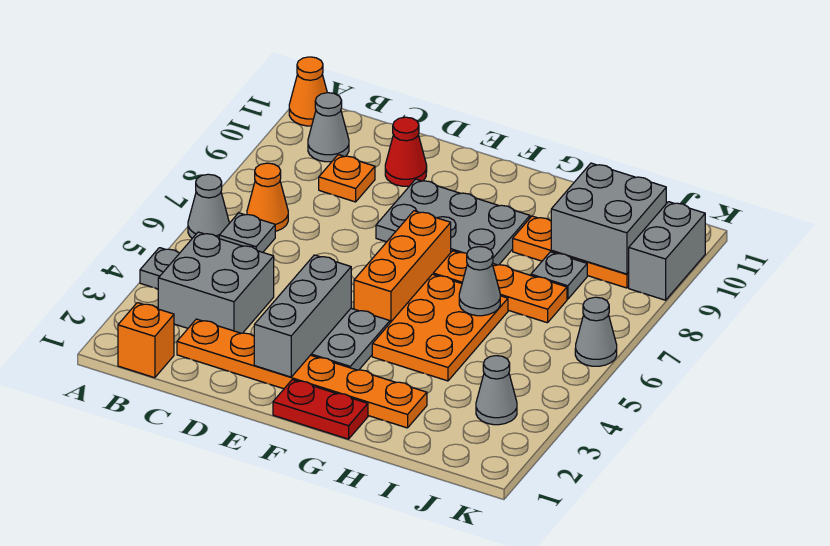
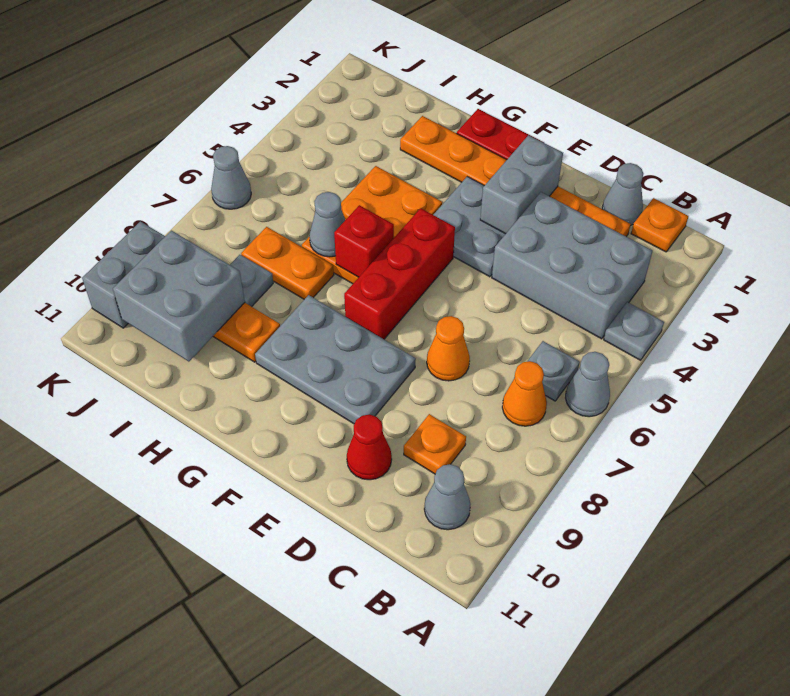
orange cone A11 level 1 -> orange cone D7 level 1
orange brick B1 level 1 -> orange plate B1 level 1
grey brick B3:C4 level 1 -> grey brick B3:D4 level 1
grey brick E2:E4 level 2 -> grey brick E2:E3 level 2
orange brick F5:F7 level 1 -> red brick F5:F7 level 1
none -> red brick G6 level 2
orange plate G7:I7 level 1 -> orange plate H7:I7 level 1
grey cone J3 level 1 -> grey cone C1 level 1

